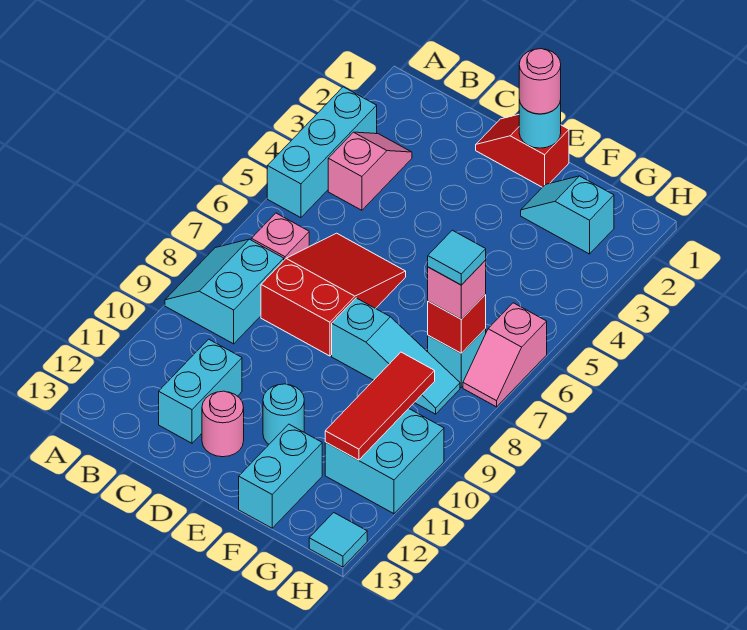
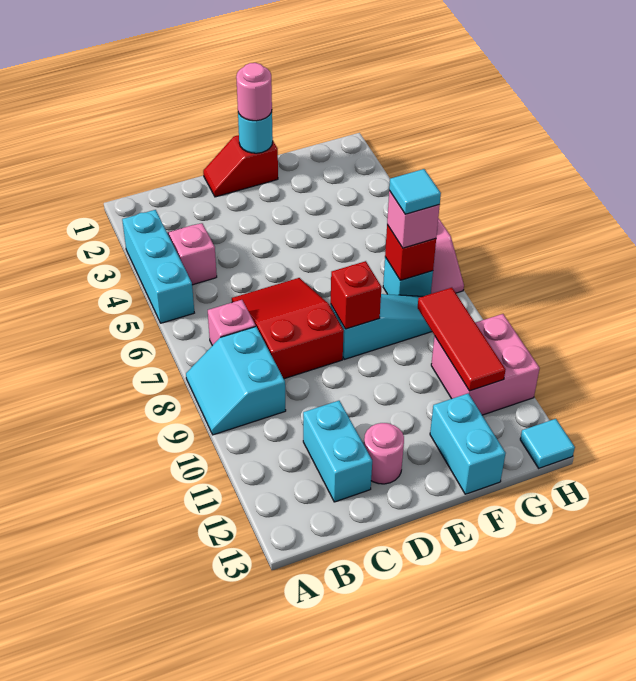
none -> red brick E8 level 2
cyan round brick E11 level 1 -> none
cyan slope F2:G2 level 1 top G -> none
cyan brick G10:H11 level 1 -> pink brick G10:H11 level 1

